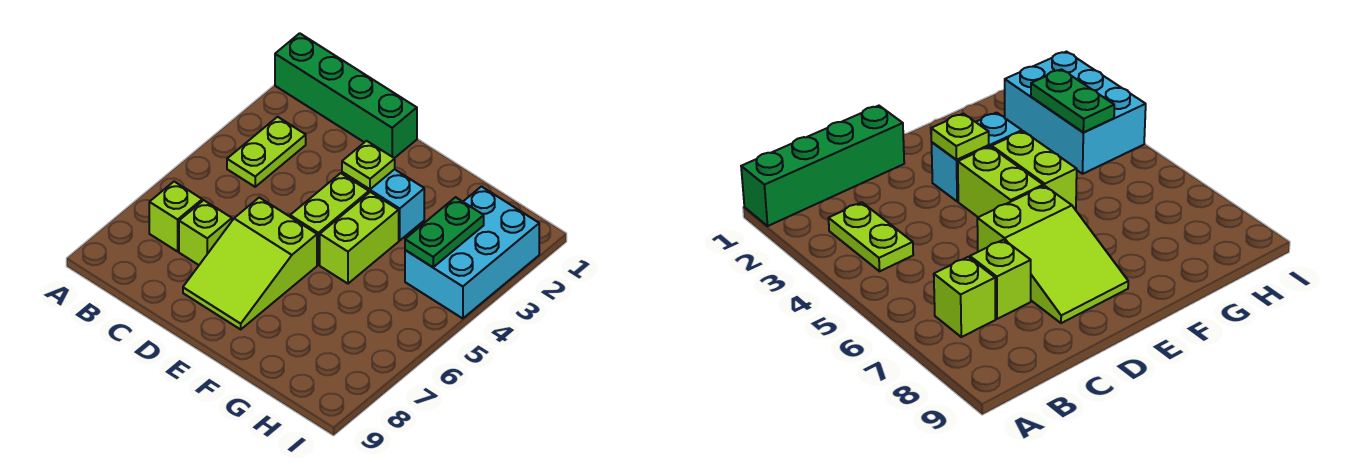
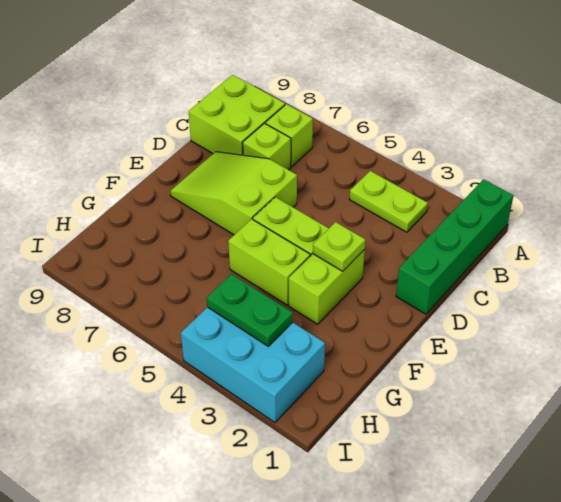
none -> lime brick B8:C9 level 1
cyan brick E3:F3 level 1 -> lime brick E3:F3 level 1

